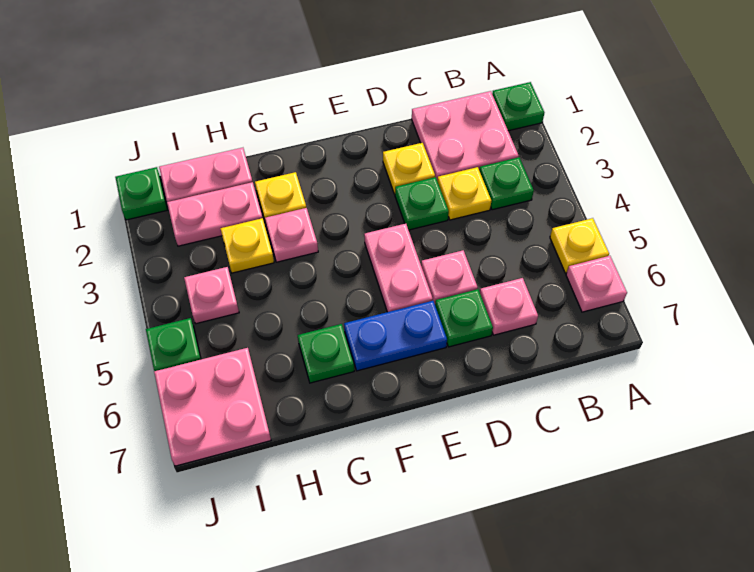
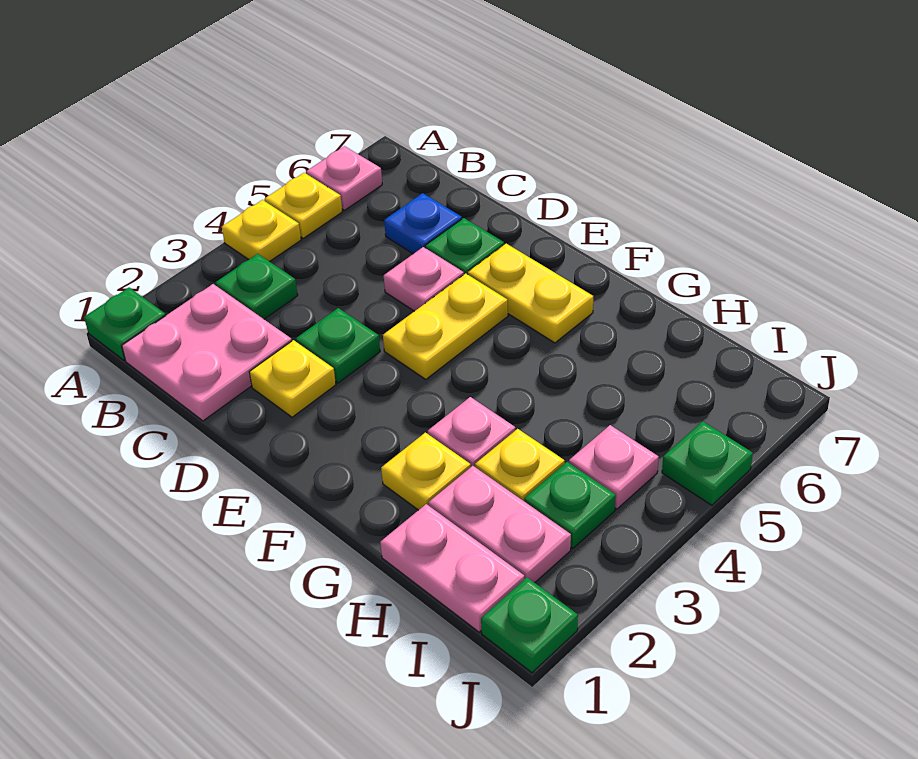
yellow plate C3 level 1 -> yellow plate A4 level 1
pink plate C6 level 1 -> blue plate C6 level 1
pink plate E4:E5 level 1 -> yellow plate E4:E5 level 1
blue plate E6:F6 level 1 -> yellow plate E6:F6 level 1
green plate G6 level 1 -> green plate I3 level 1
pink plate I6:J7 level 1 -> none

